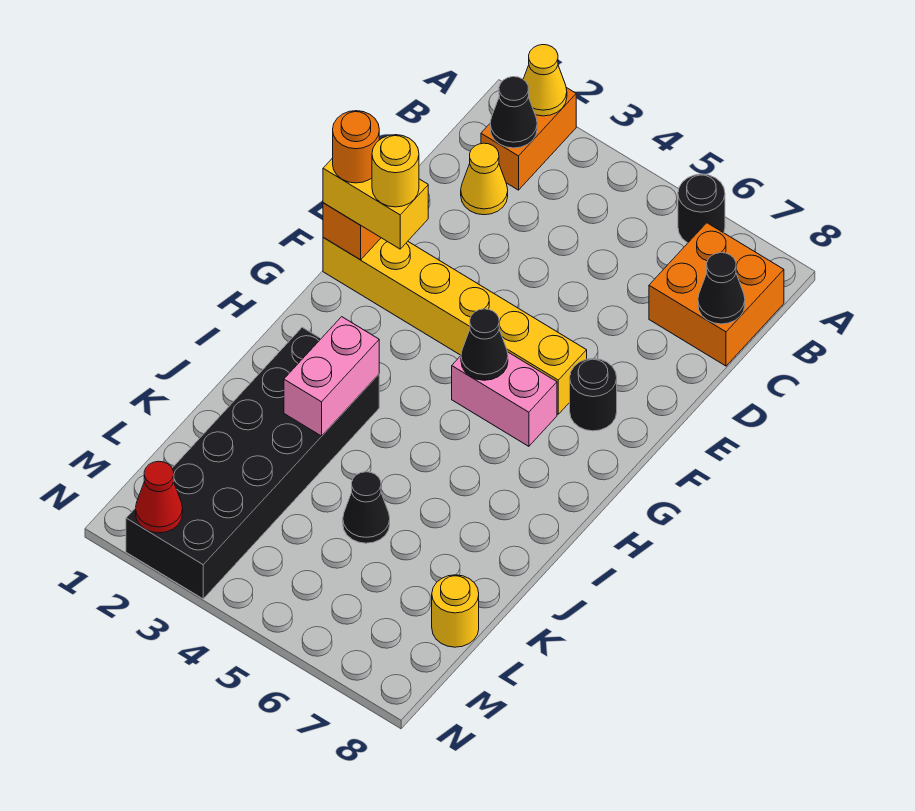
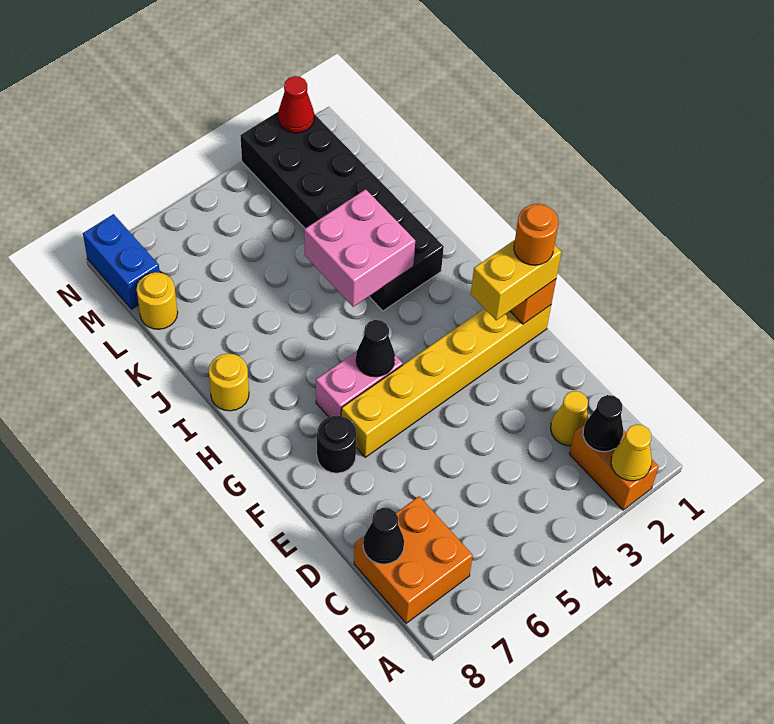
black round brick A6 level 1 -> none
yellow round brick F2 level 4 -> yellow round brick I8 level 1
pink brick I3:J3 level 2 -> pink brick I3:J4 level 2
black cone K5 level 1 -> none
none -> blue brick M8:N8 level 1

